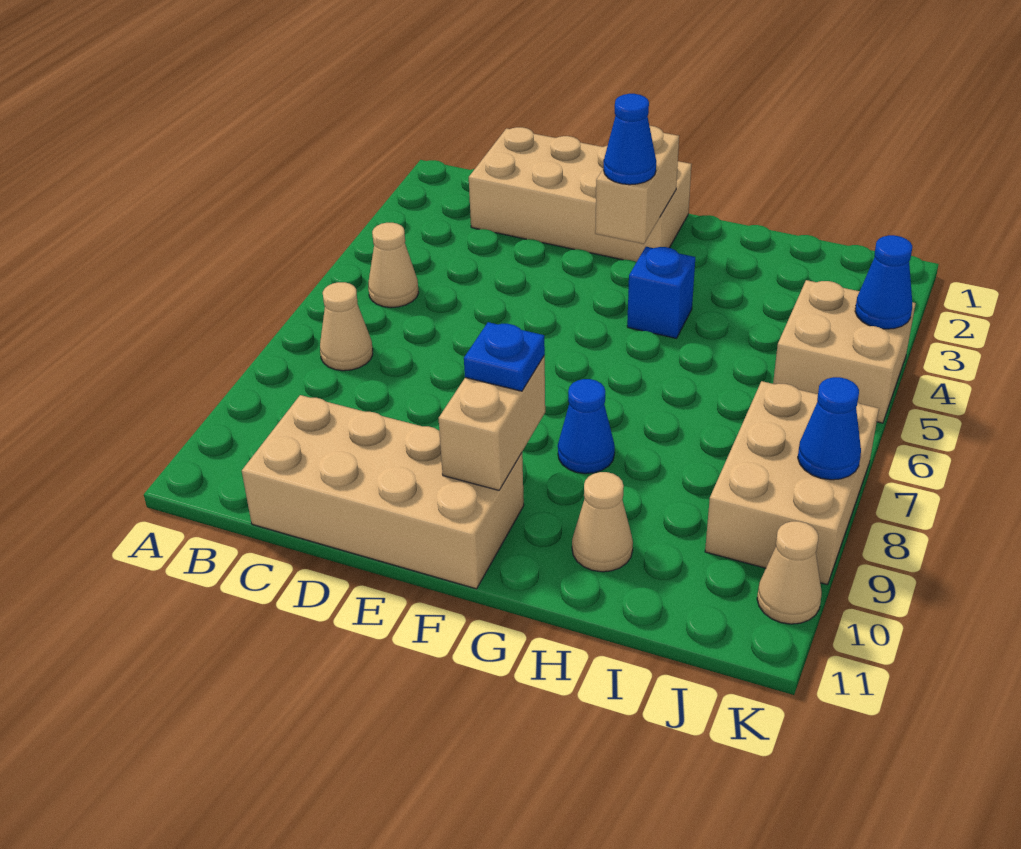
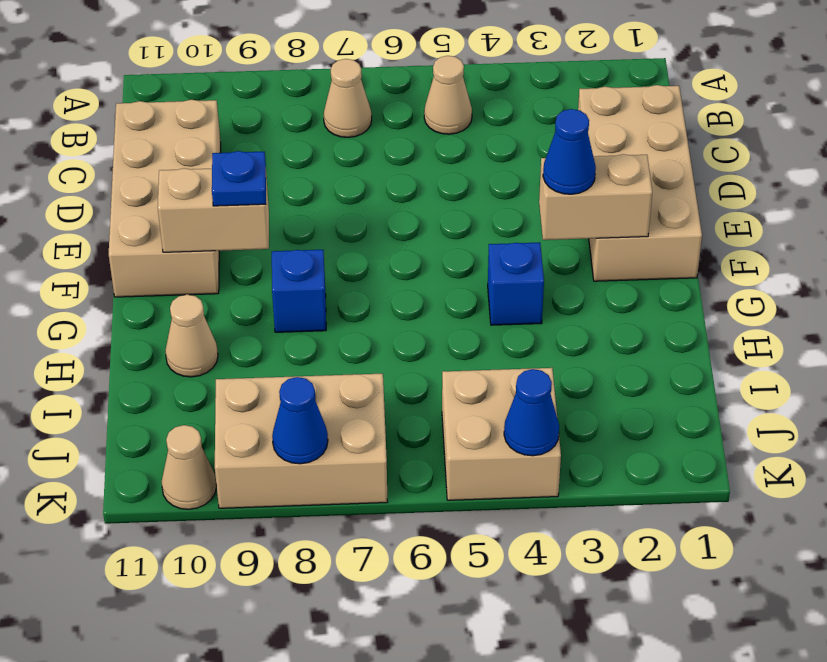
blue cone G8 level 1 -> blue brick G8 level 1

